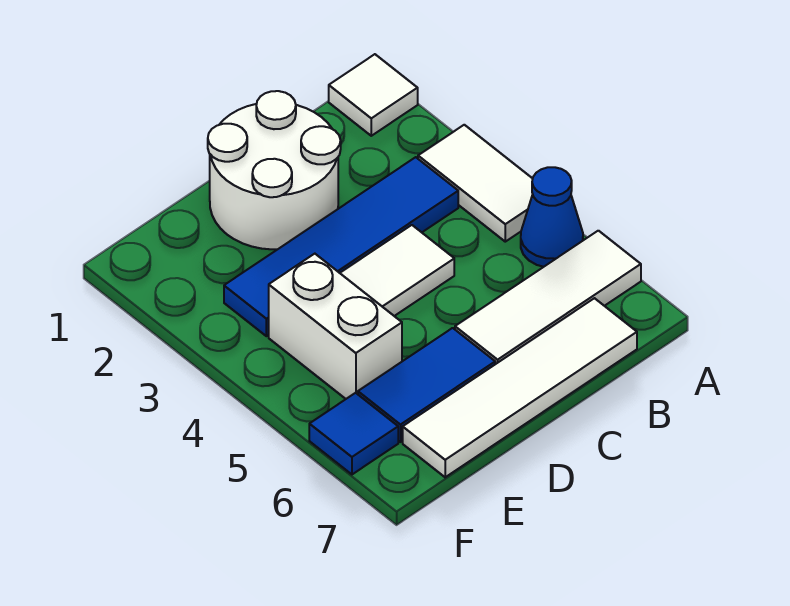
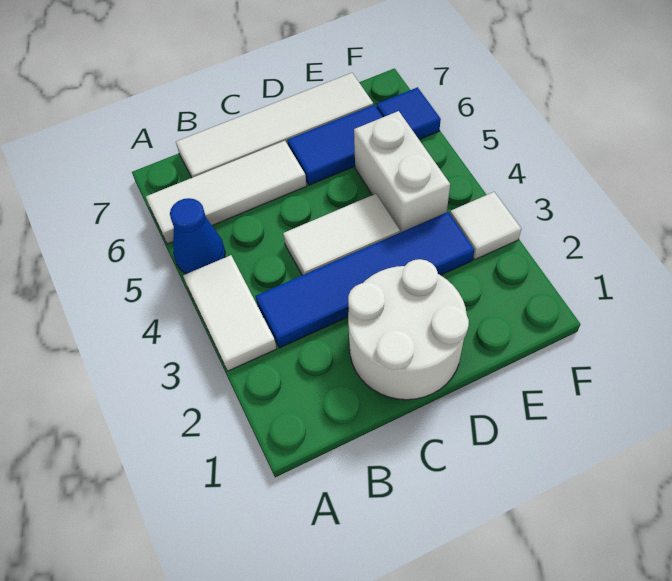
white tile A1 level 1 -> white tile F3 level 1

